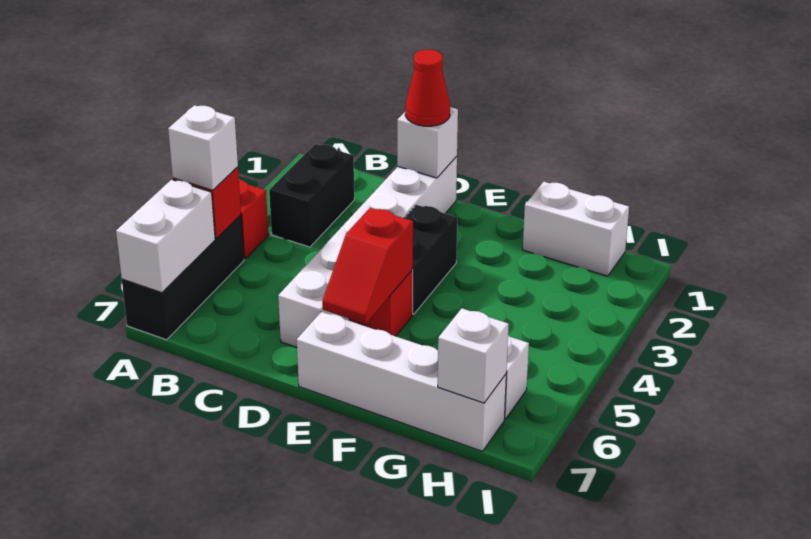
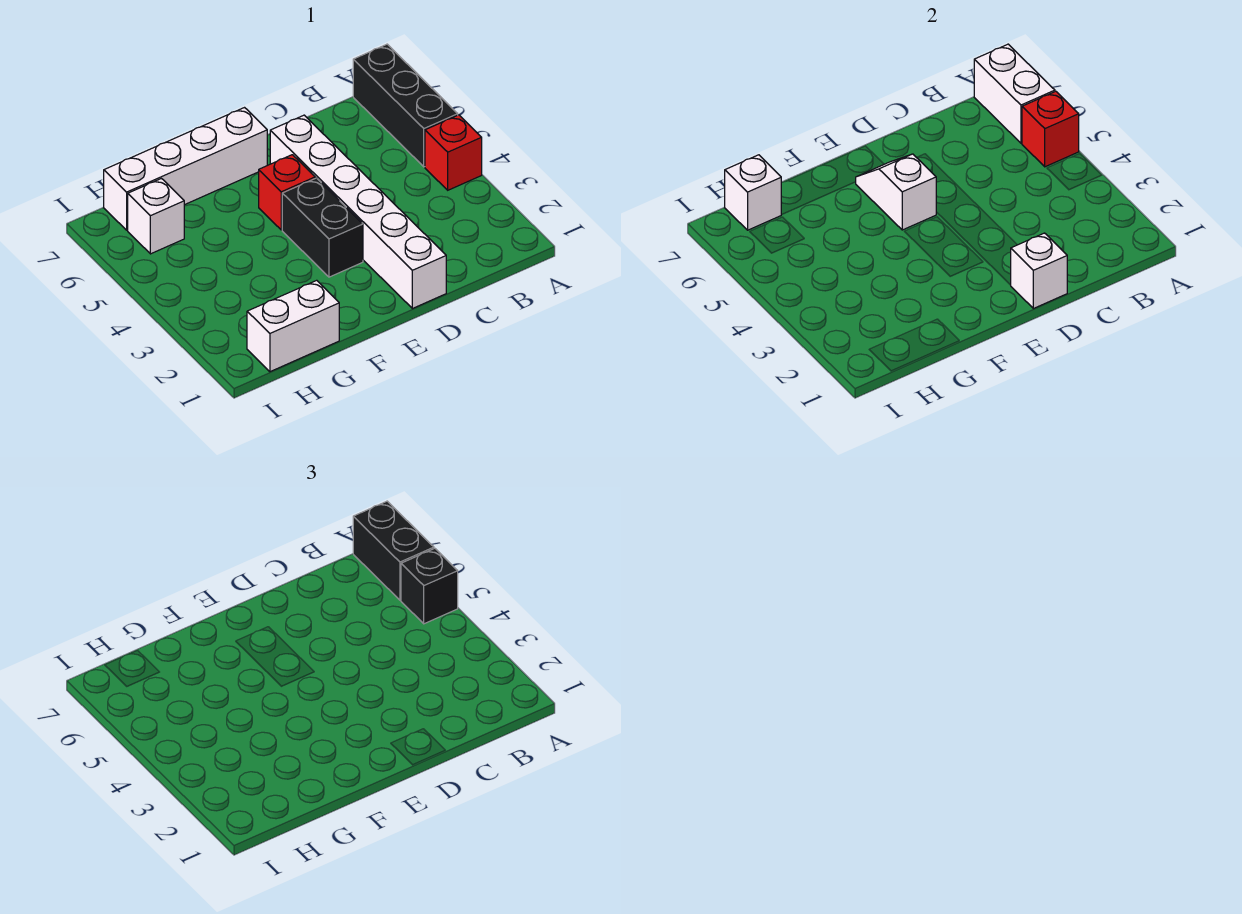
white brick A5 level 3 -> black brick A5 level 3
black brick B2:B3 level 1 -> black brick A6:A7 level 3
red cone D1 level 3 -> none
red slope E5:E6 level 2 top 5 -> white slope E5:E6 level 2 top 5

